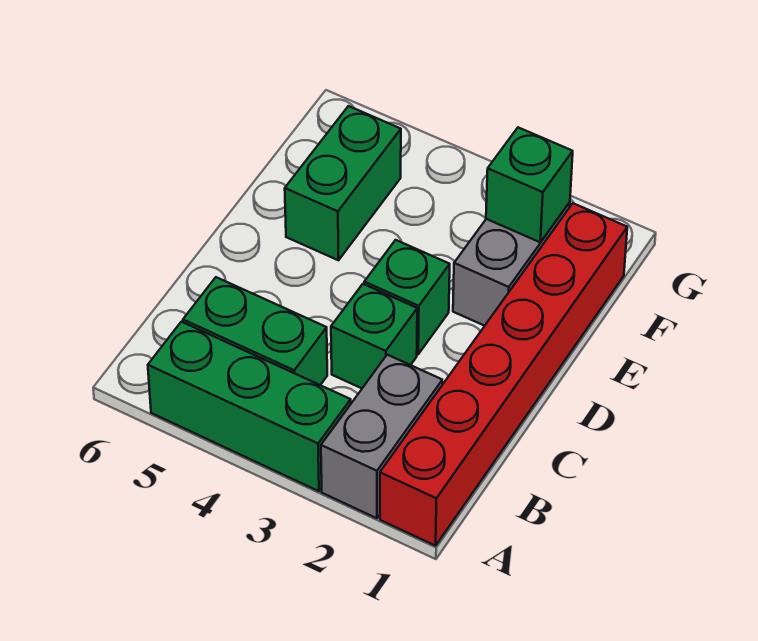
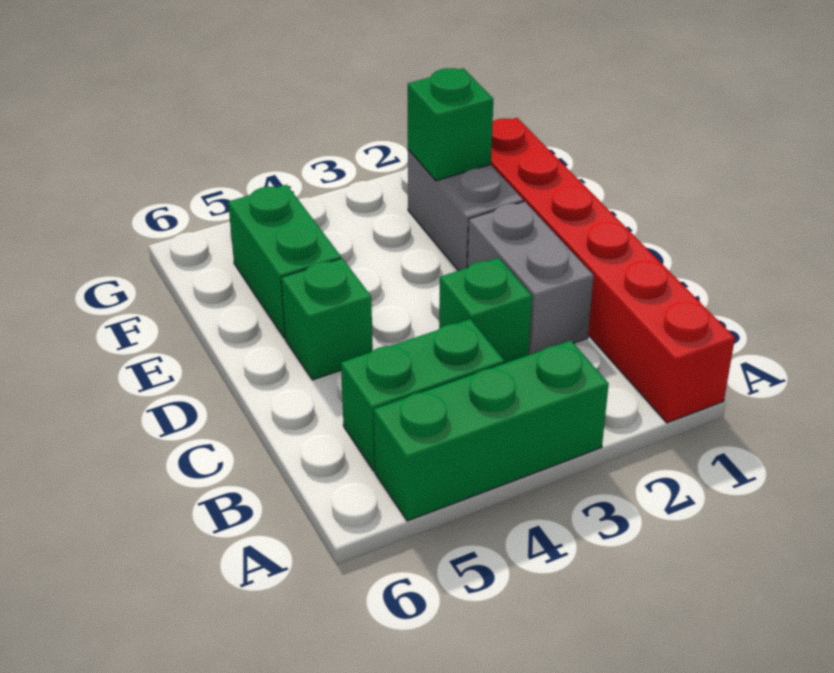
grey brick A2:B2 level 1 -> grey brick C2:D2 level 1
green brick D3 level 1 -> green brick D5 level 1

